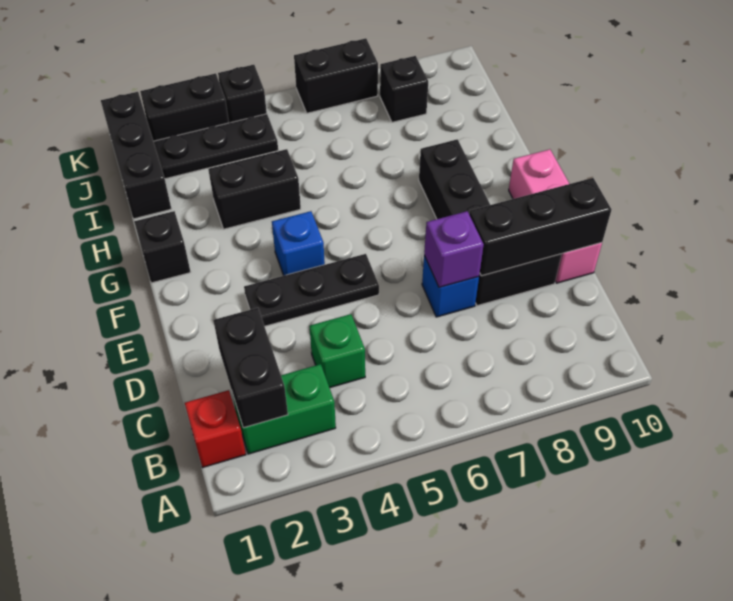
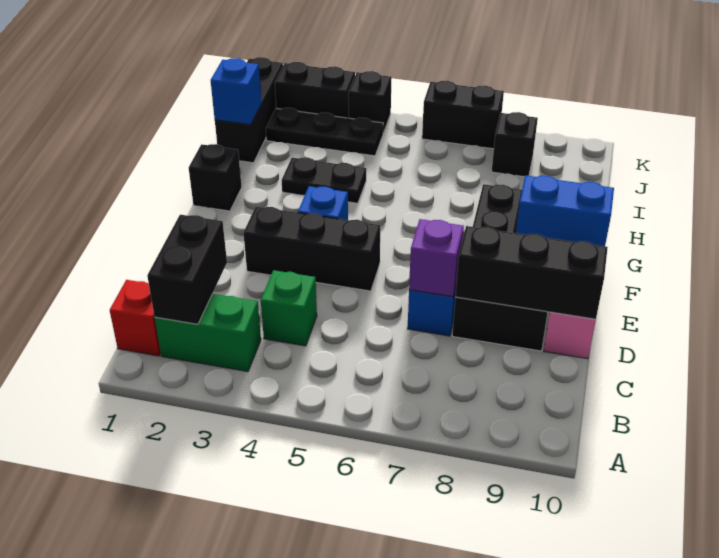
black plate E3:E5 level 1 -> black brick E3:E5 level 1
none -> blue brick F9:F10 level 2
black brick H3:H4 level 1 -> black plate H3:H4 level 1
none -> blue brick I1 level 2

